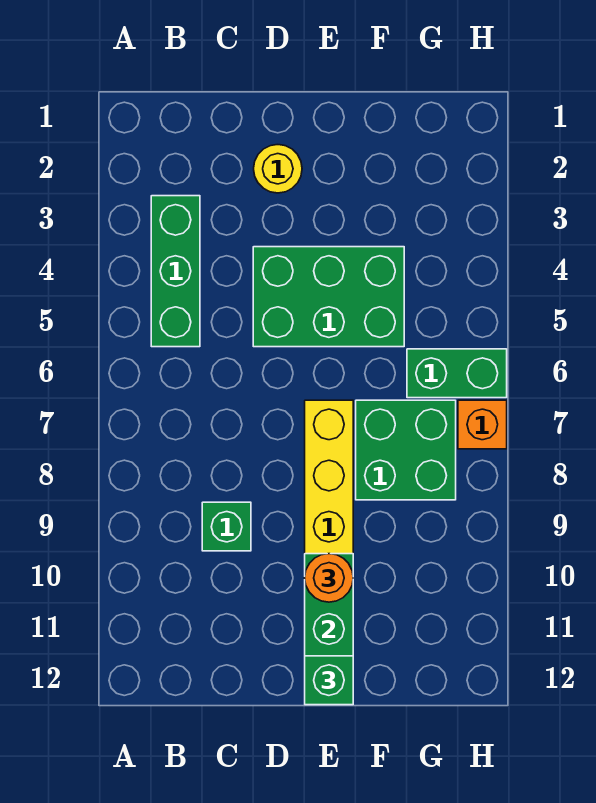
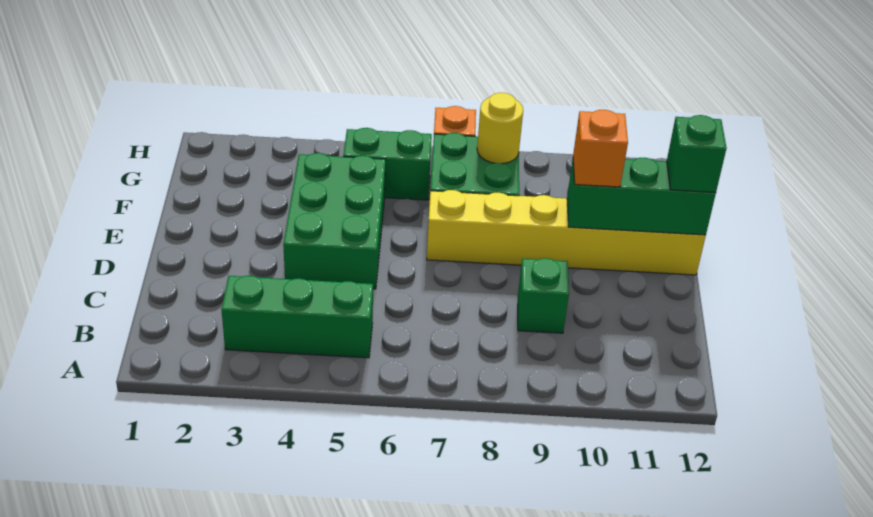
yellow round brick D2 level 1 -> yellow round brick G8 level 2
orange round brick E10 level 3 -> orange brick E10 level 3
green brick G6:H6 level 1 -> green brick G5:G6 level 1

